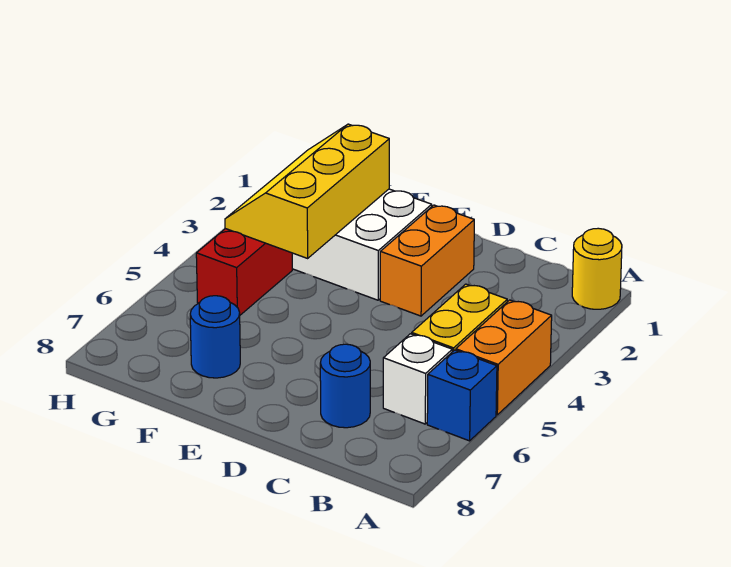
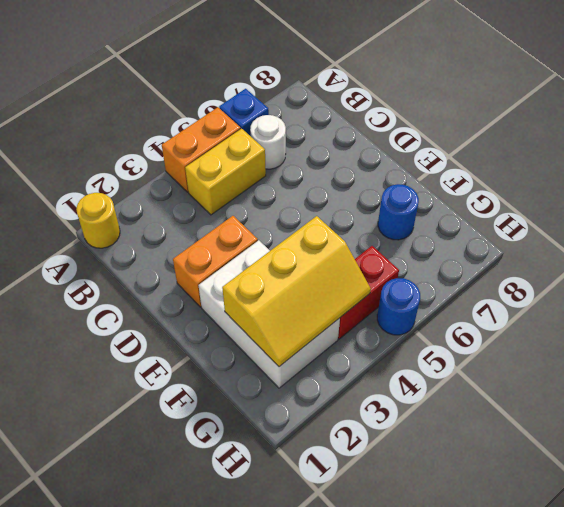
white brick B6 level 1 -> white round brick B6 level 1
blue round brick C7 level 1 -> blue round brick H5 level 1

